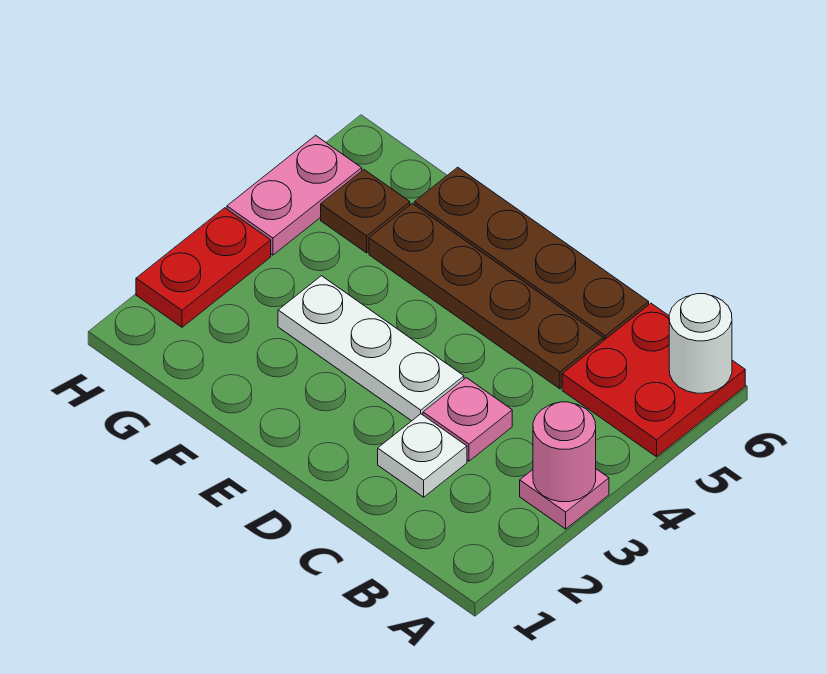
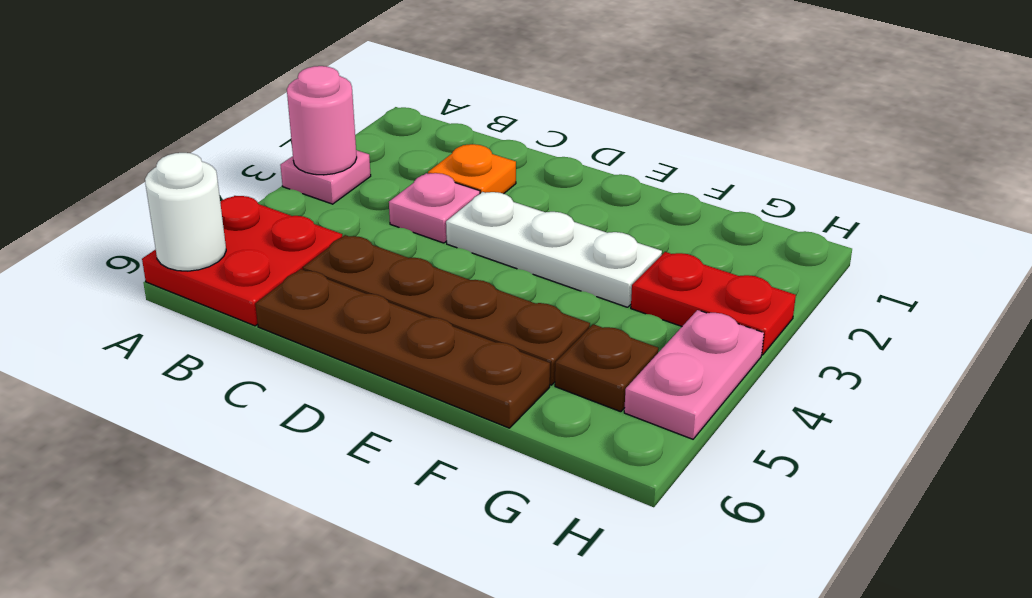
white plate C2 level 1 -> orange plate C2 level 1
red plate H2:H3 level 1 -> red plate G3:H3 level 1

